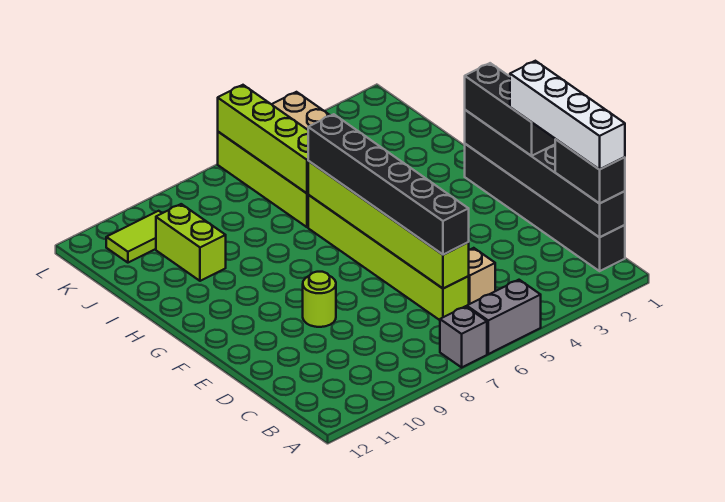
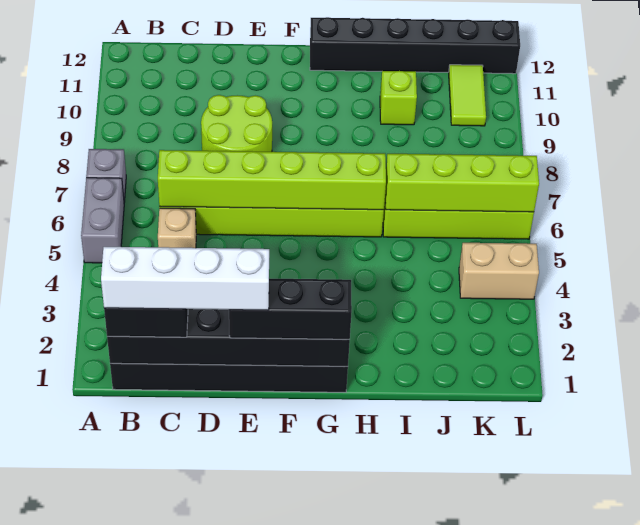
black brick C6:H6 level 3 -> black brick G12:L12 level 1
lime round brick E9 level 1 -> lime round brick D8:E9 level 1
lime brick I10:J10 level 1 -> lime brick I10 level 1

